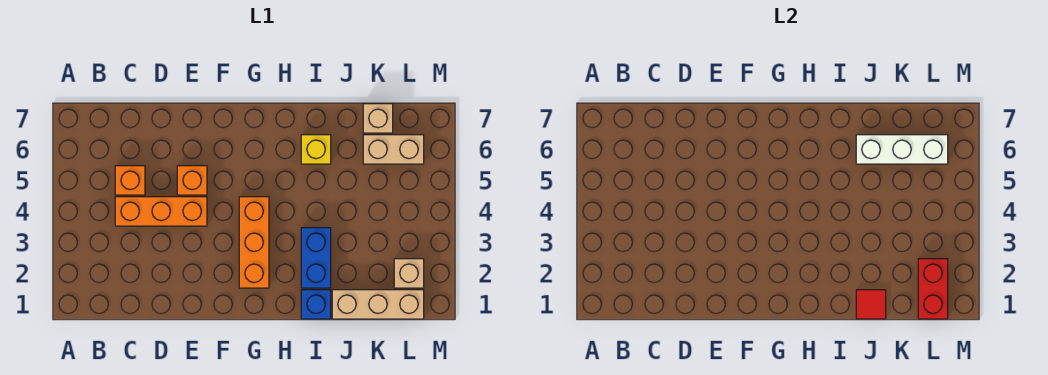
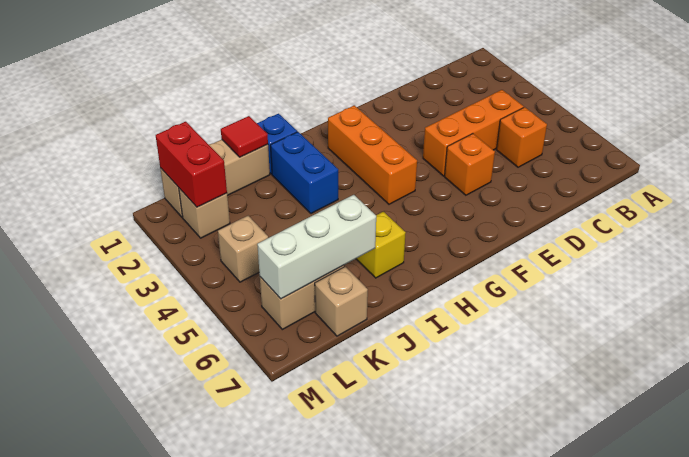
none -> tan brick L4 level 1

